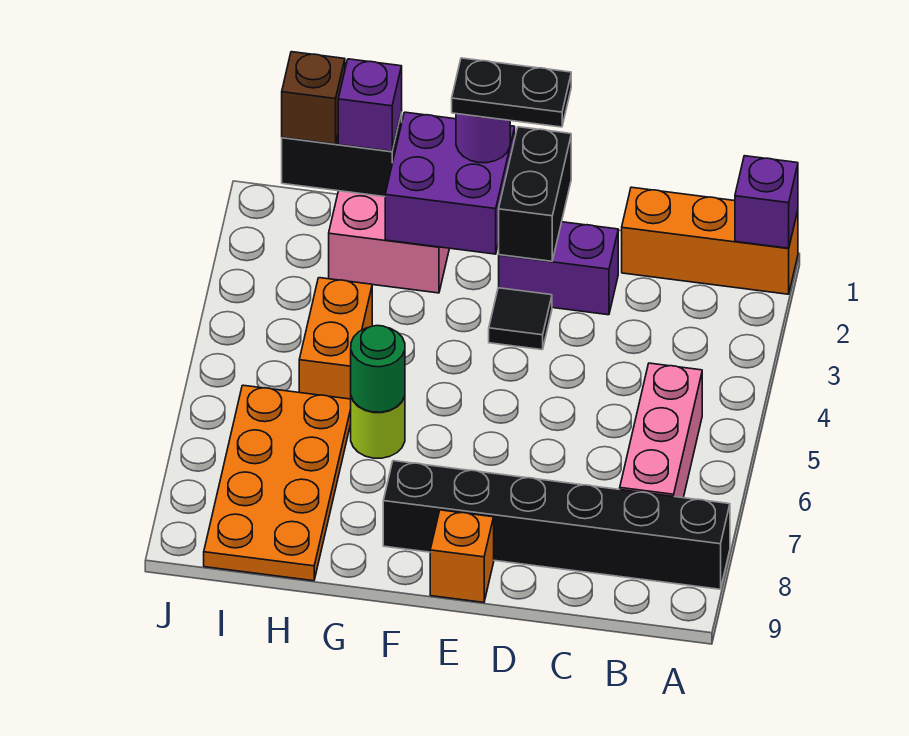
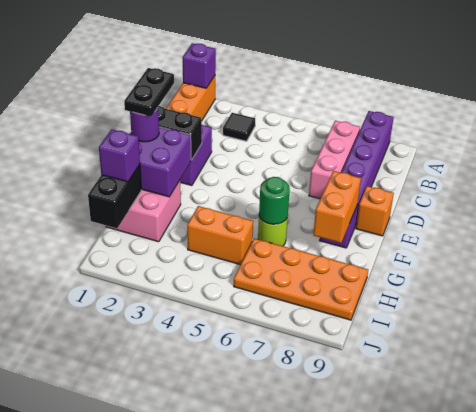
black brick A8:F8 level 1 -> purple brick A8:F8 level 1
pink brick B5:B7 level 1 -> pink brick B7:D7 level 1
black tile E3 level 1 -> black tile B3 level 1
none -> orange brick F8:G8 level 2
brown brick I1 level 3 -> none

